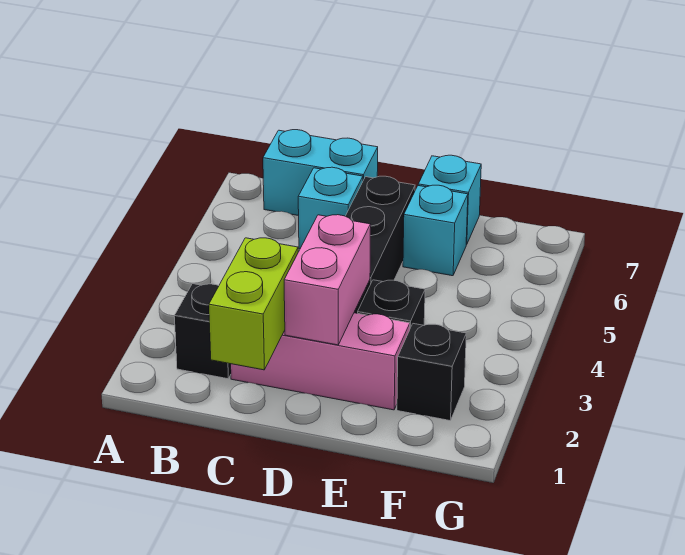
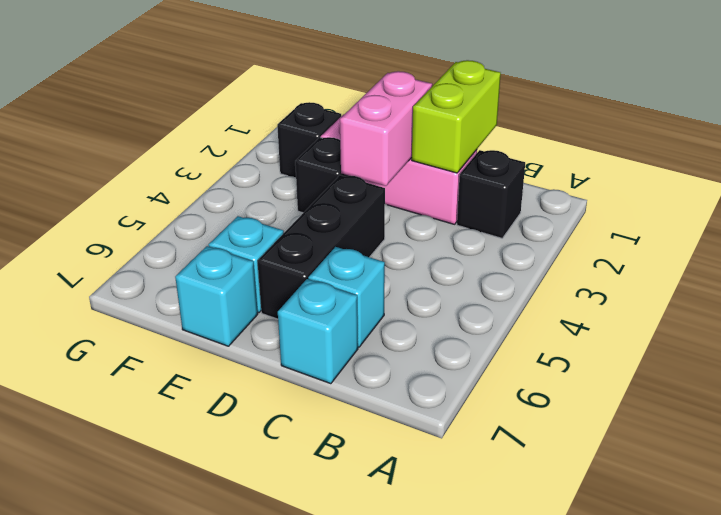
cyan brick B7:C7 level 1 -> cyan brick C7 level 1

